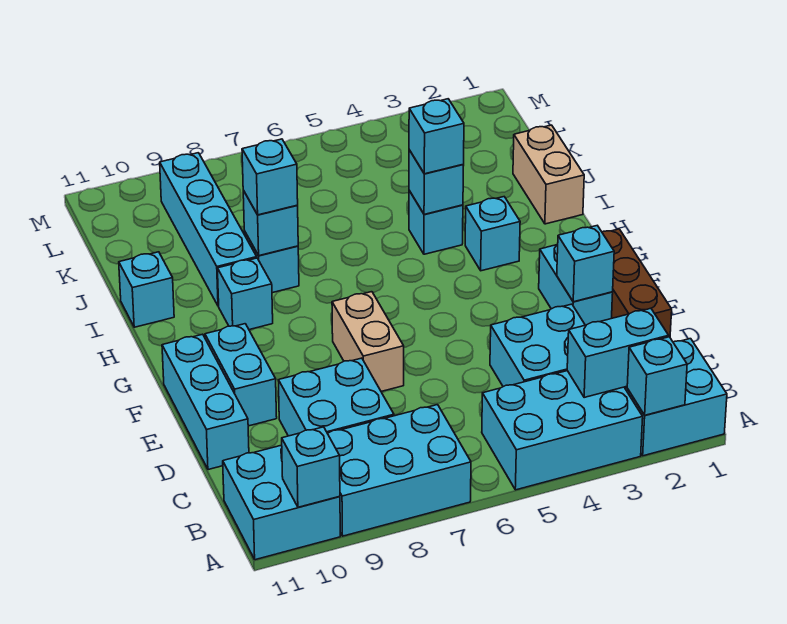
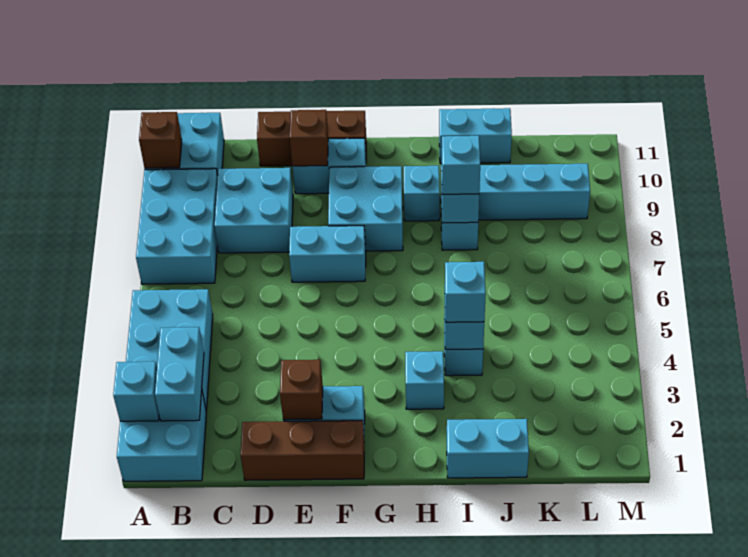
cyan brick A10 level 2 -> brown brick A10 level 2
cyan brick C3:D4 level 1 -> cyan brick F8:G9 level 1
cyan brick D11:F11 level 1 -> brown brick D11:F11 level 1
cyan brick E2 level 2 -> brown brick E2 level 2
tan brick E7:F7 level 1 -> cyan brick E7:F7 level 1
none -> brown brick E10 level 2
tan brick I1:J1 level 1 -> cyan brick I1:J1 level 1
cyan brick I11 level 1 -> cyan brick I11:J11 level 1

